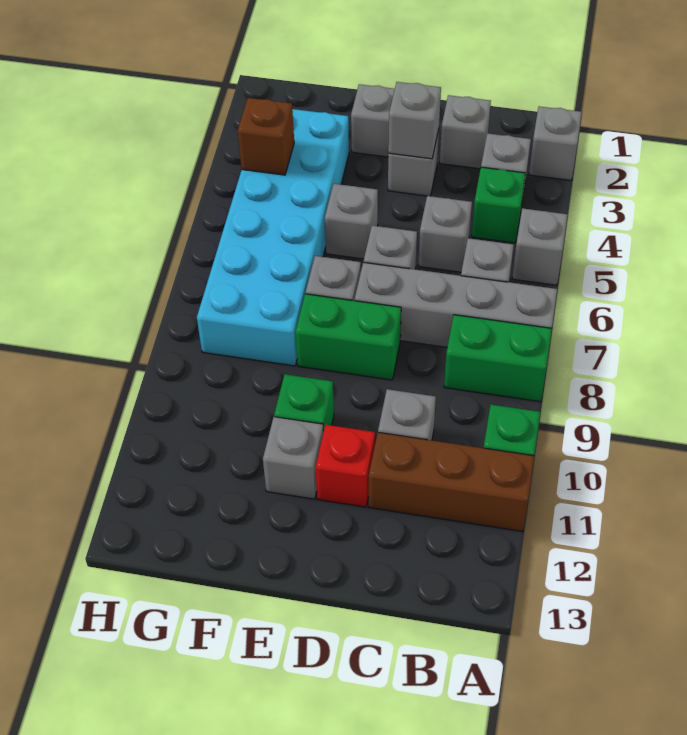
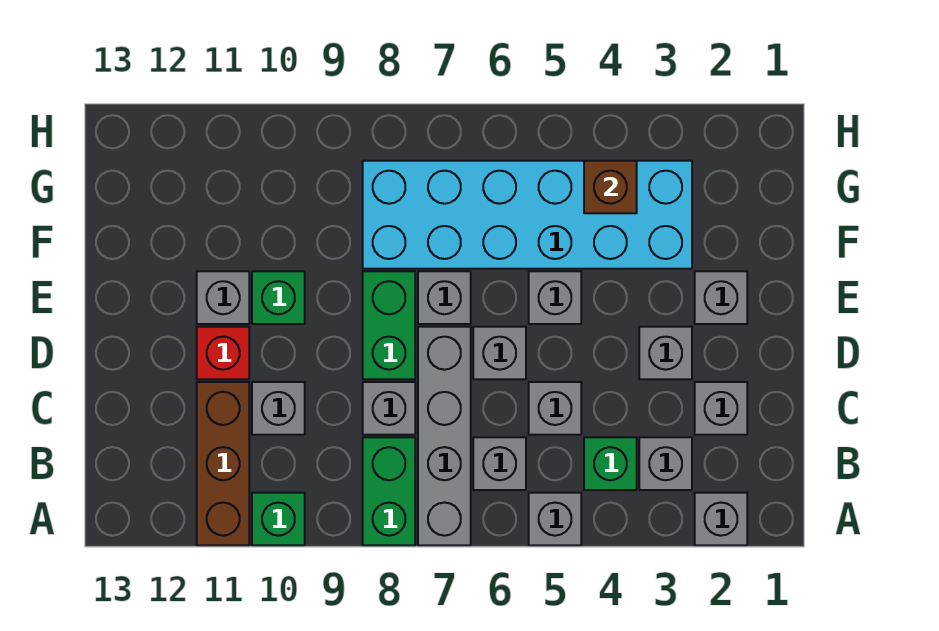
grey brick D3 level 2 -> grey brick C8 level 1

